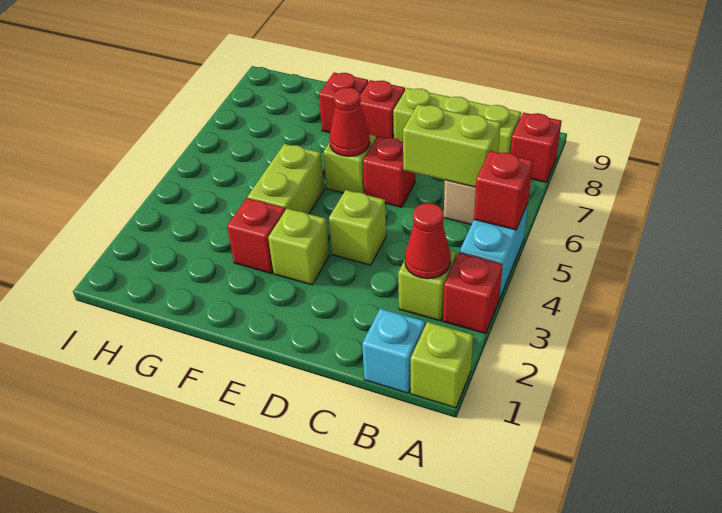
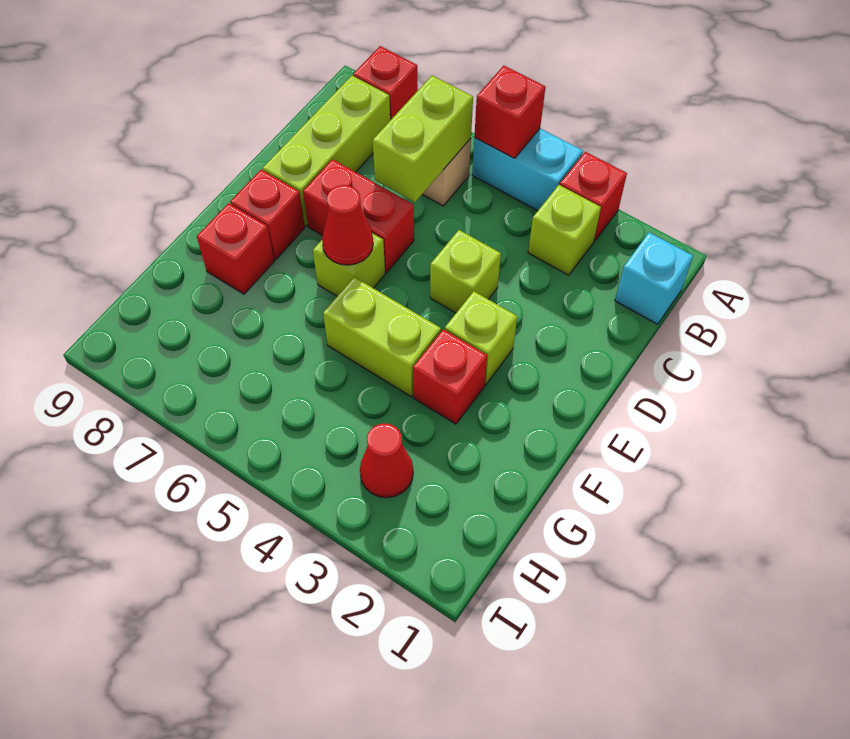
lime brick A1 level 1 -> none
red cone B3 level 2 -> red cone H3 level 1
red brick D6 level 1 -> red brick D6:D7 level 1

